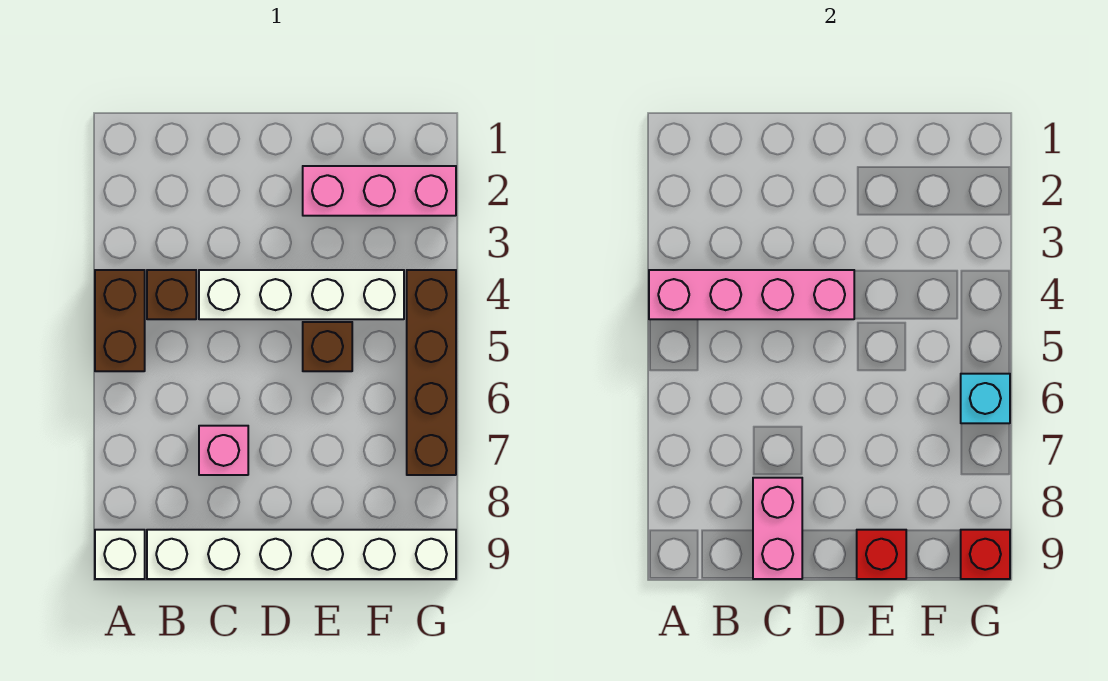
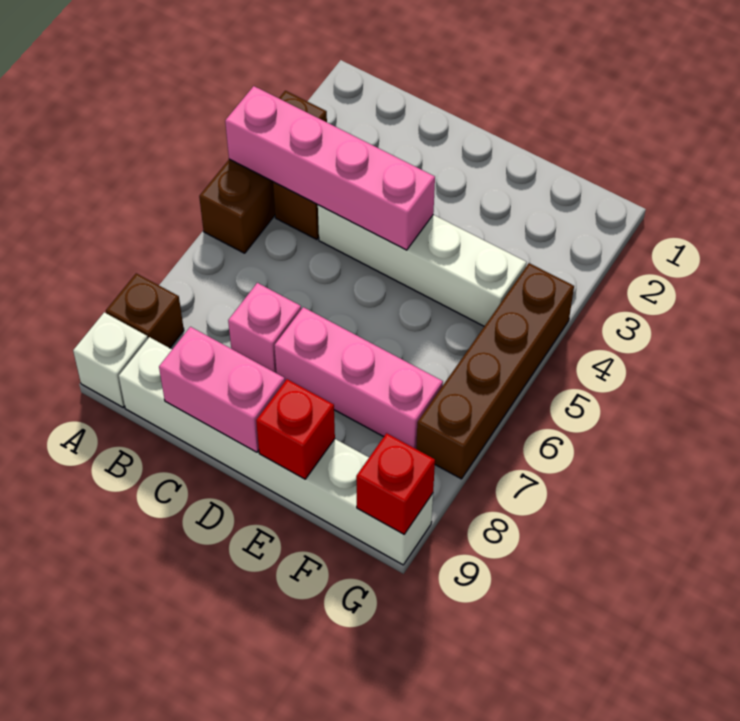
brown brick A4:A5 level 1 -> brown brick A3:A5 level 1
pink brick C8:C9 level 2 -> pink brick C9:D9 level 2
pink brick E2:G2 level 1 -> pink brick D7:F7 level 1
brown brick E5 level 1 -> brown brick A8 level 1
cyan brick G6 level 2 -> none

